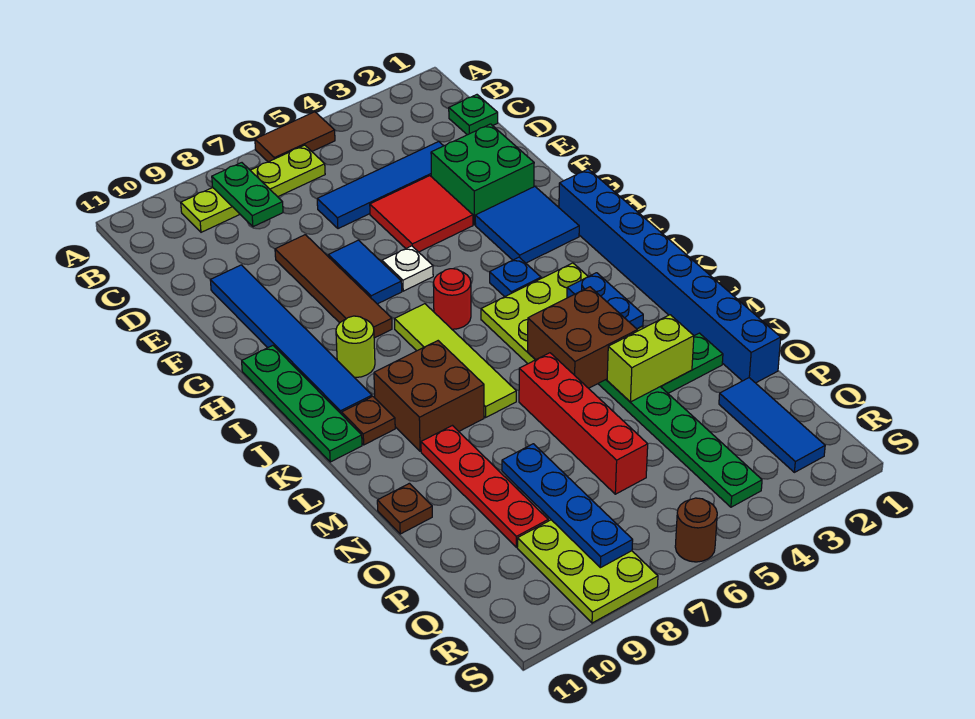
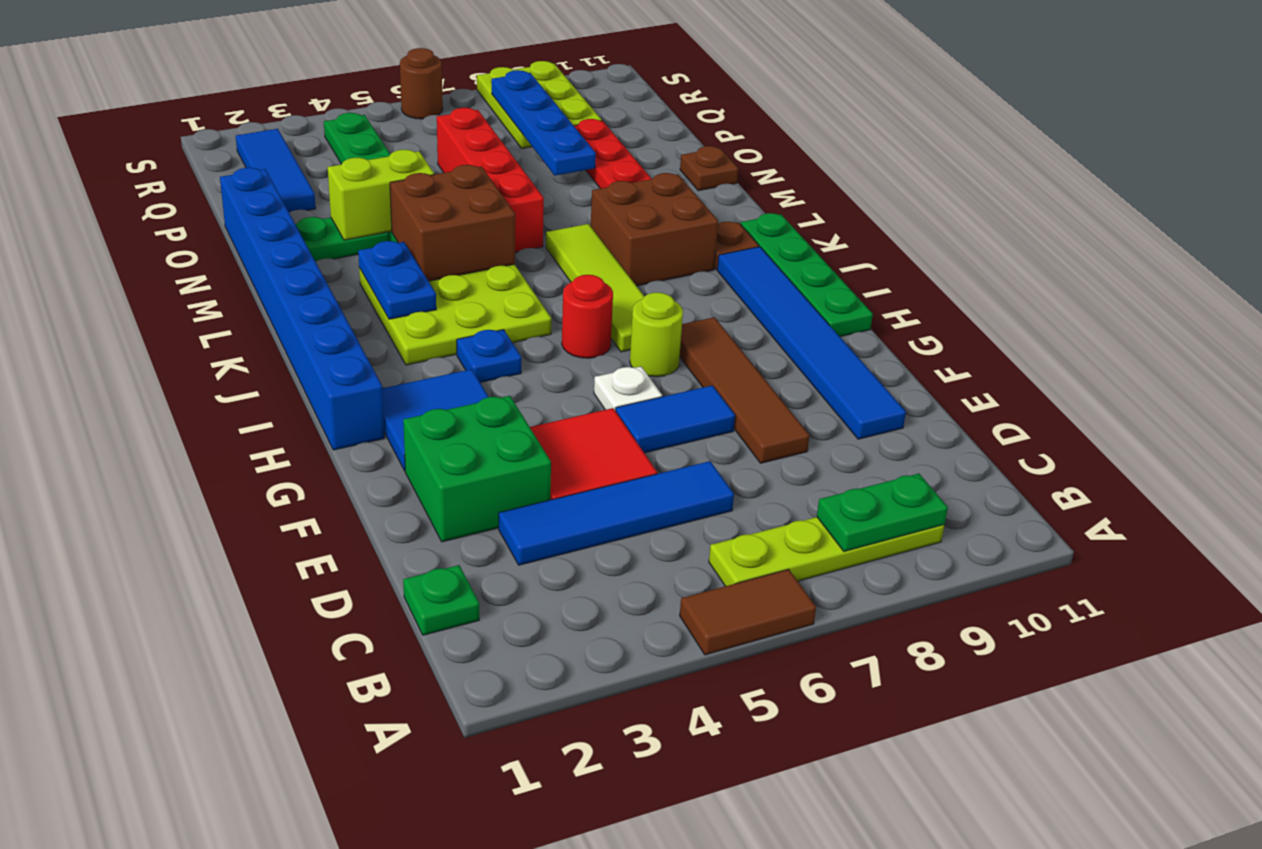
green plate B8:C8 level 2 -> green plate B8:B9 level 2
blue tile F7:G7 level 1 -> blue tile F6:F7 level 1
lime round brick I9 level 1 -> lime round brick H7 level 1

